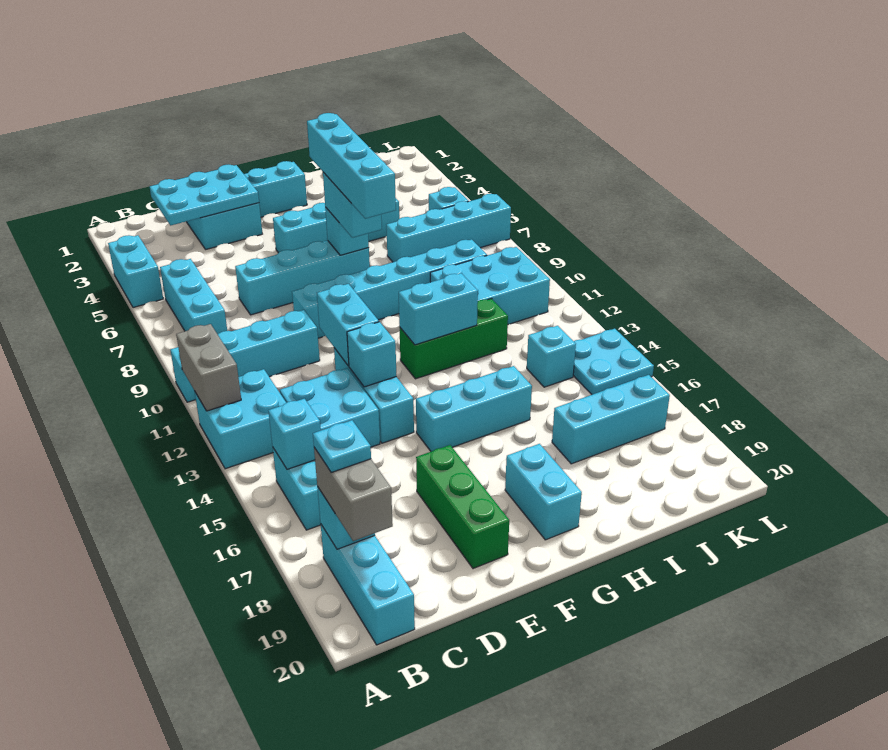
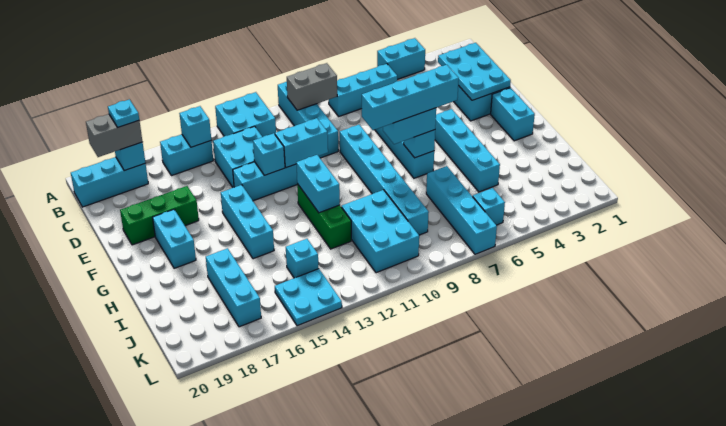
grey brick A11:A12 level 2 -> grey brick B9:B10 level 2
cyan brick G18:G19 level 1 -> cyan brick F18:G18 level 1

